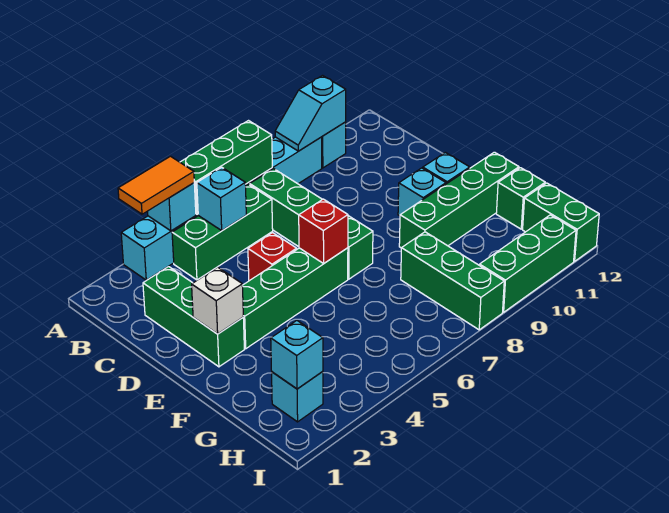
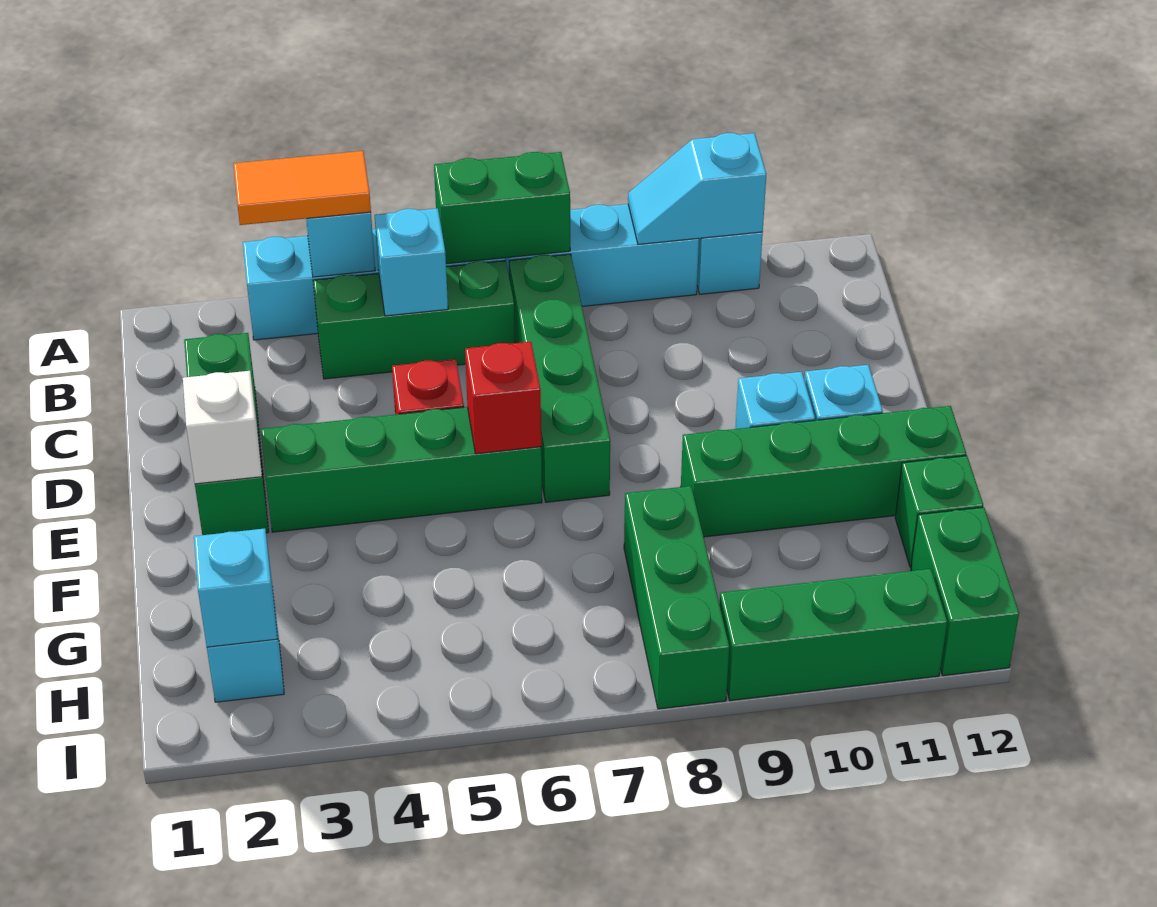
green brick A5:A7 level 2 -> green brick A6:A7 level 2

